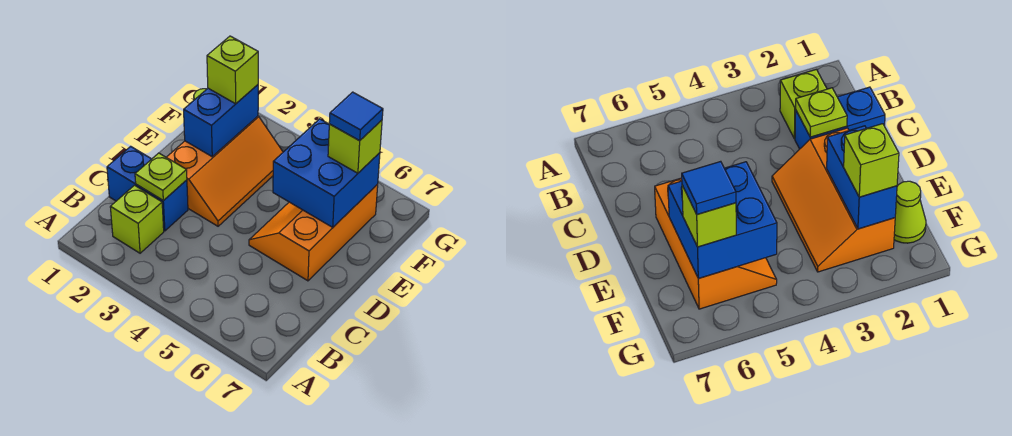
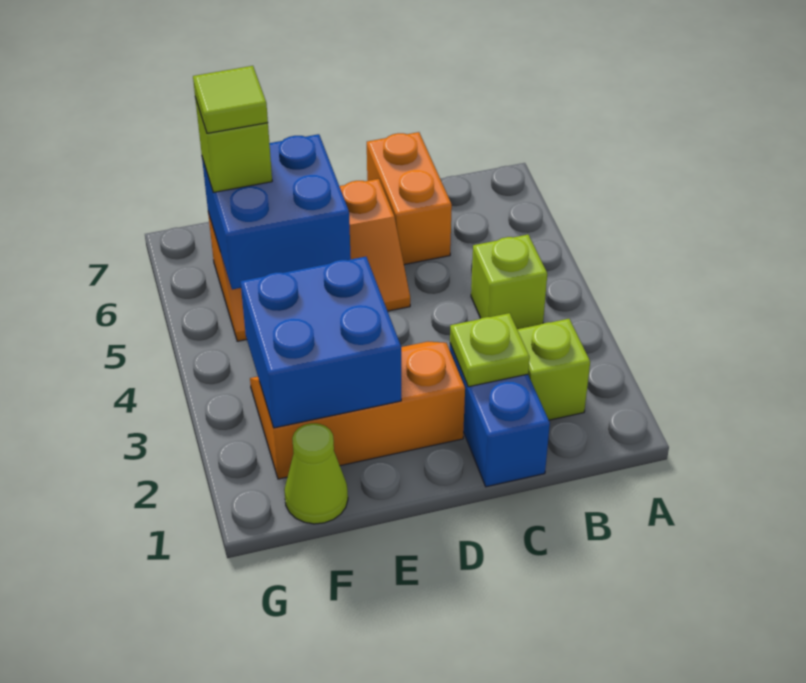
none -> orange brick C6:C7 level 1
blue brick E2:F2 level 2 -> blue brick E2:F3 level 2
lime brick F2 level 3 -> lime brick B4 level 1
blue tile F6 level 4 -> lime tile F6 level 4

